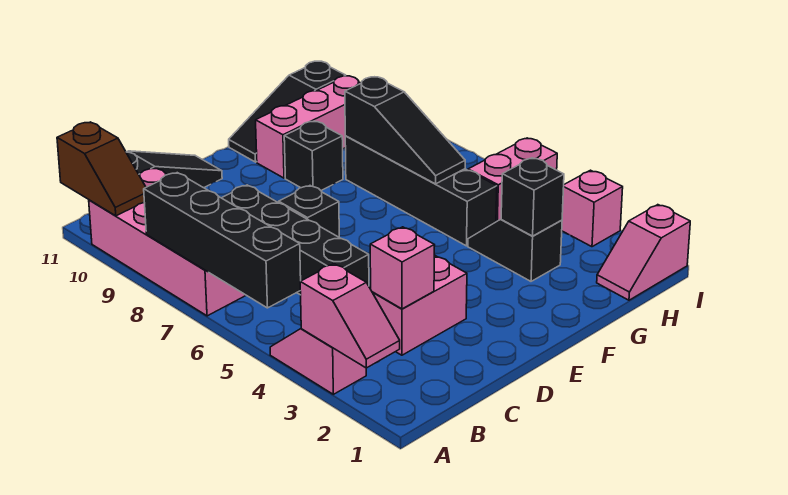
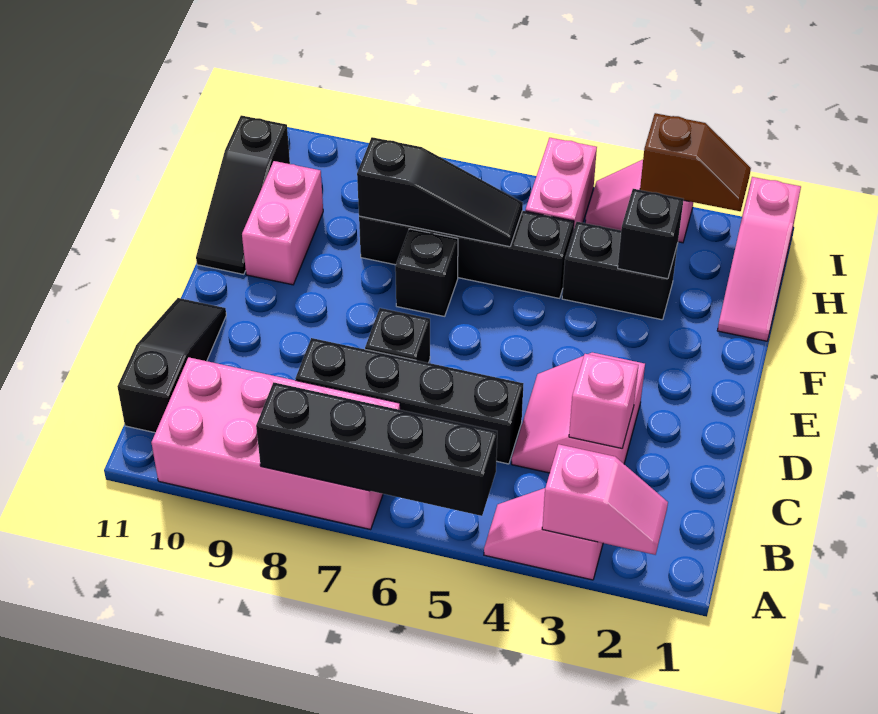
brown slope A10:A11 level 2 top 11 -> brown slope I2:I3 level 2 top 3
black brick F9 level 1 -> black brick F7 level 1
pink brick F10:H10 level 1 -> pink brick F10:G10 level 1
black slope G3:G4 level 1 top 3 -> black brick G3:G4 level 1
pink slope H1:I1 level 1 top I -> pink slope G1:I1 level 1 top I

